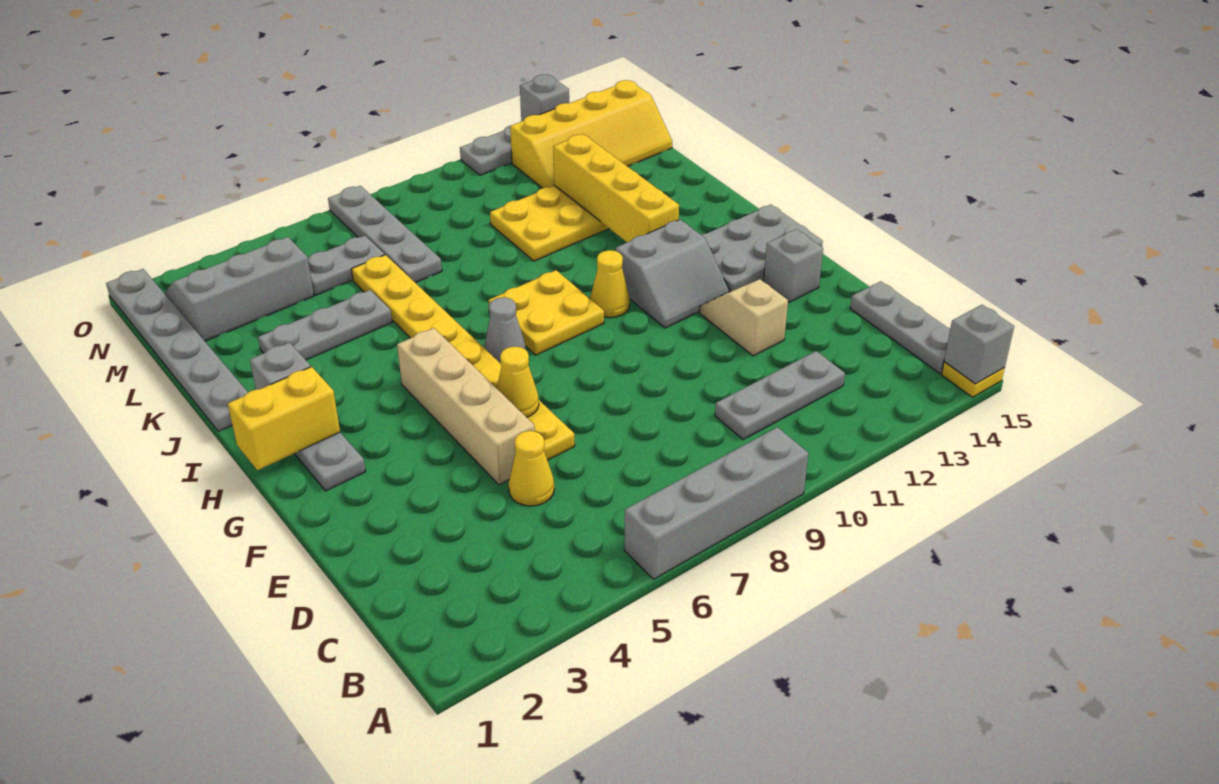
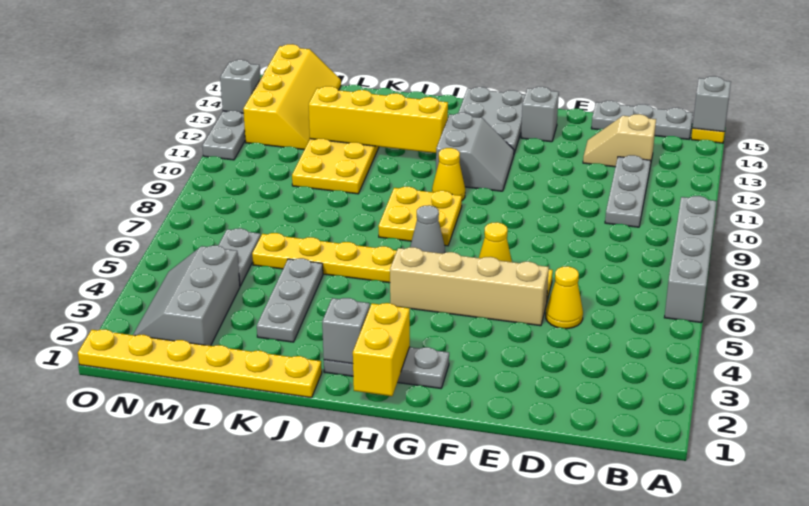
tan slope E12:F12 level 1 top E -> tan slope C13:D13 level 1 top C
grey plate J1:O1 level 1 -> yellow plate J1:O1 level 1
grey plate L7:O7 level 1 -> none

